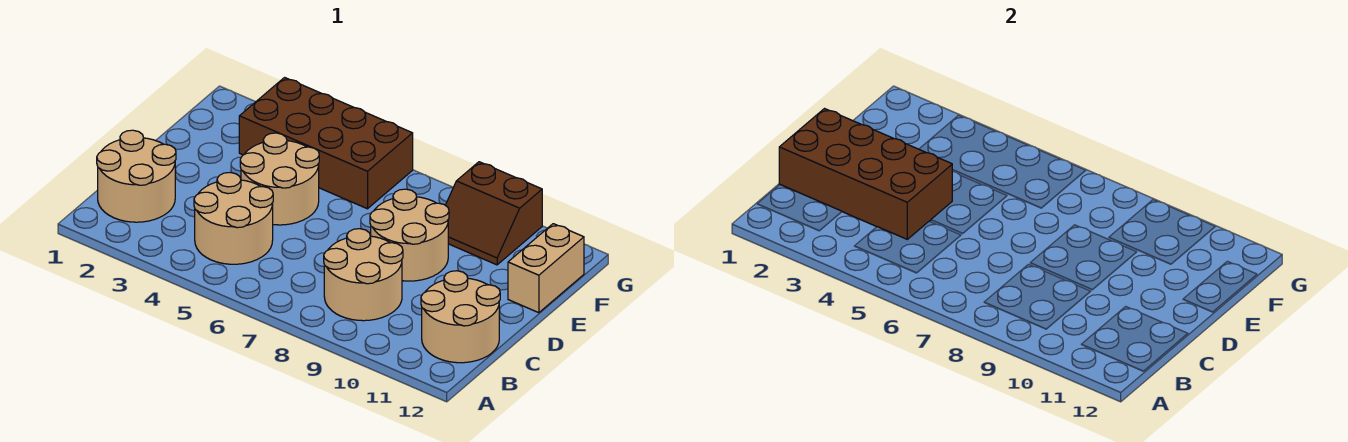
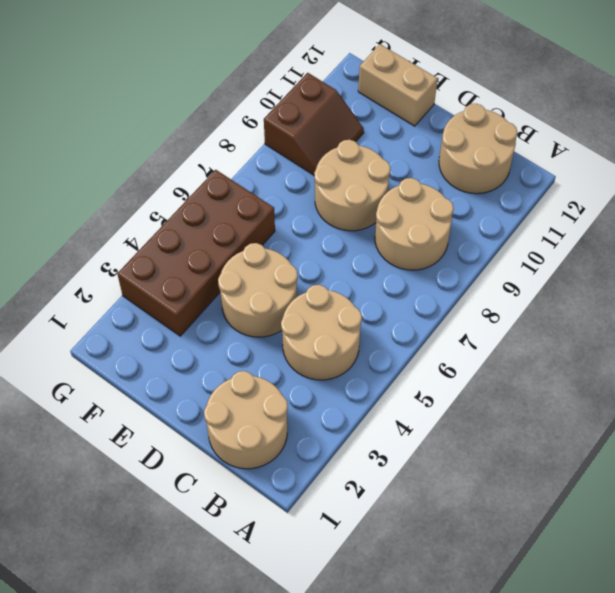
brown brick C1:D4 level 2 -> none

